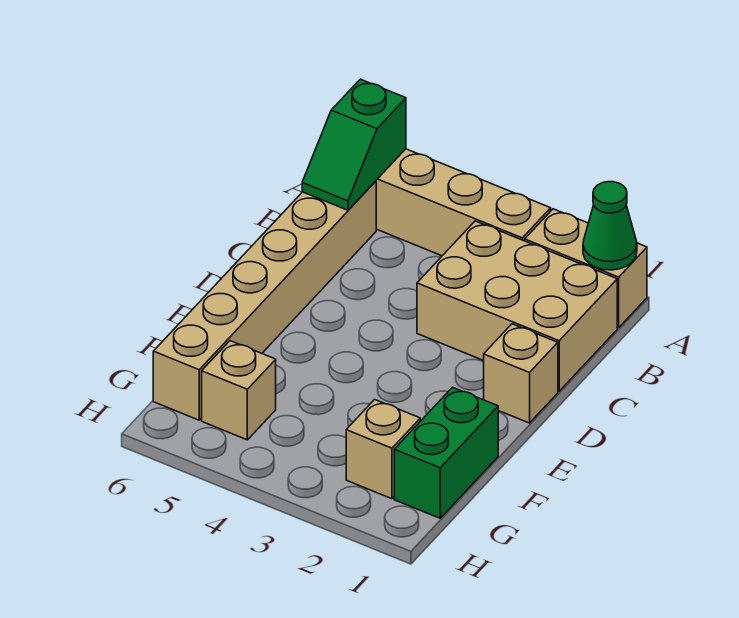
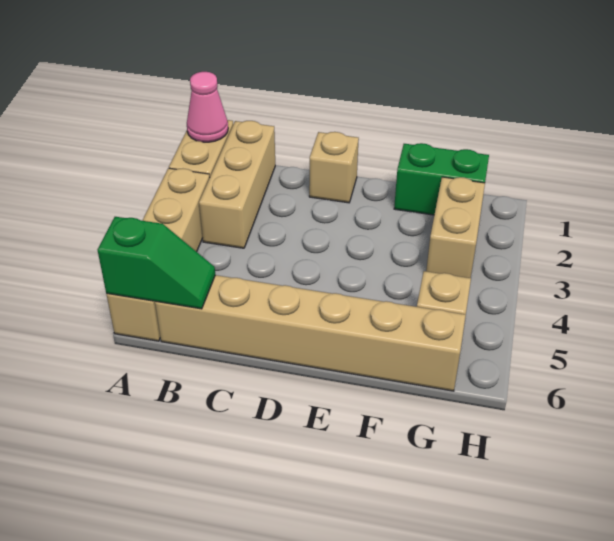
green cone A1 level 2 -> pink cone A1 level 2
tan brick B1:C3 level 1 -> tan brick B1:B3 level 1
tan brick G2 level 1 -> tan brick G2:G3 level 1

